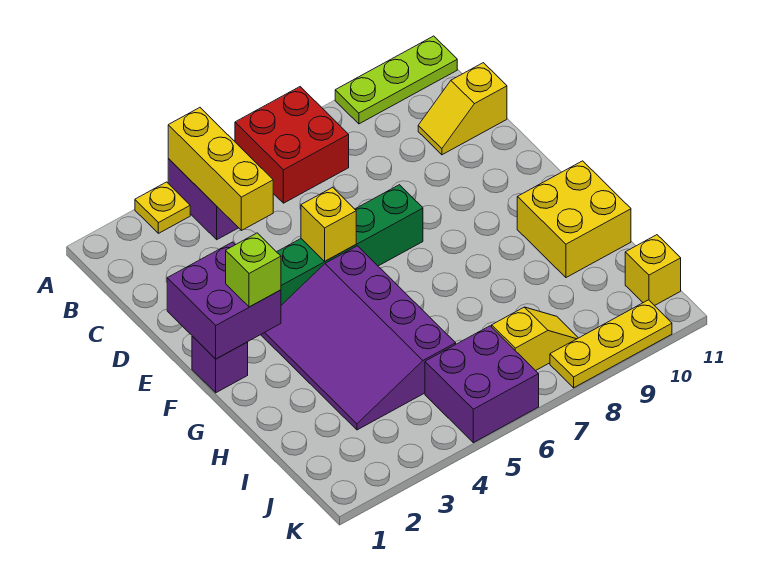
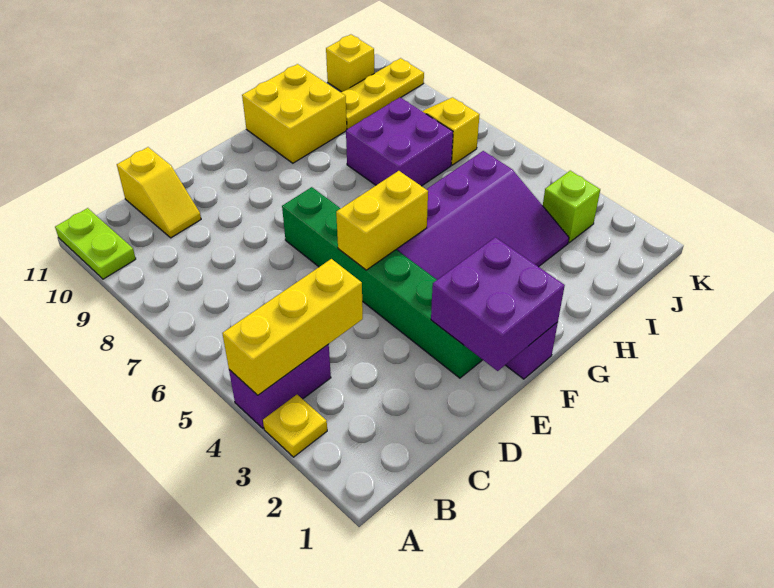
red brick A6:B7 level 1 -> none
lime plate A9:A11 level 1 -> lime plate A10:A11 level 1
yellow brick E5 level 2 -> yellow brick E5:F5 level 2
lime brick F2 level 3 -> lime brick J3 level 1
purple brick J5:K6 level 1 -> purple brick H7:I8 level 1
yellow plate K8:K10 level 1 -> yellow plate I10:K10 level 1

